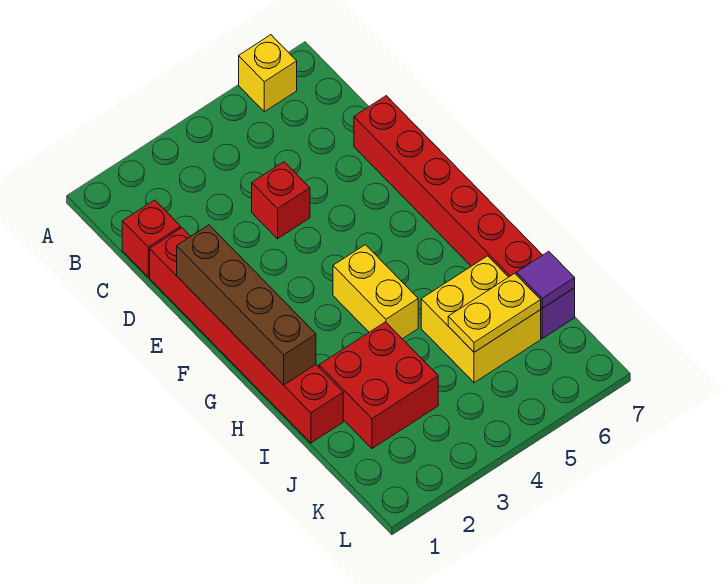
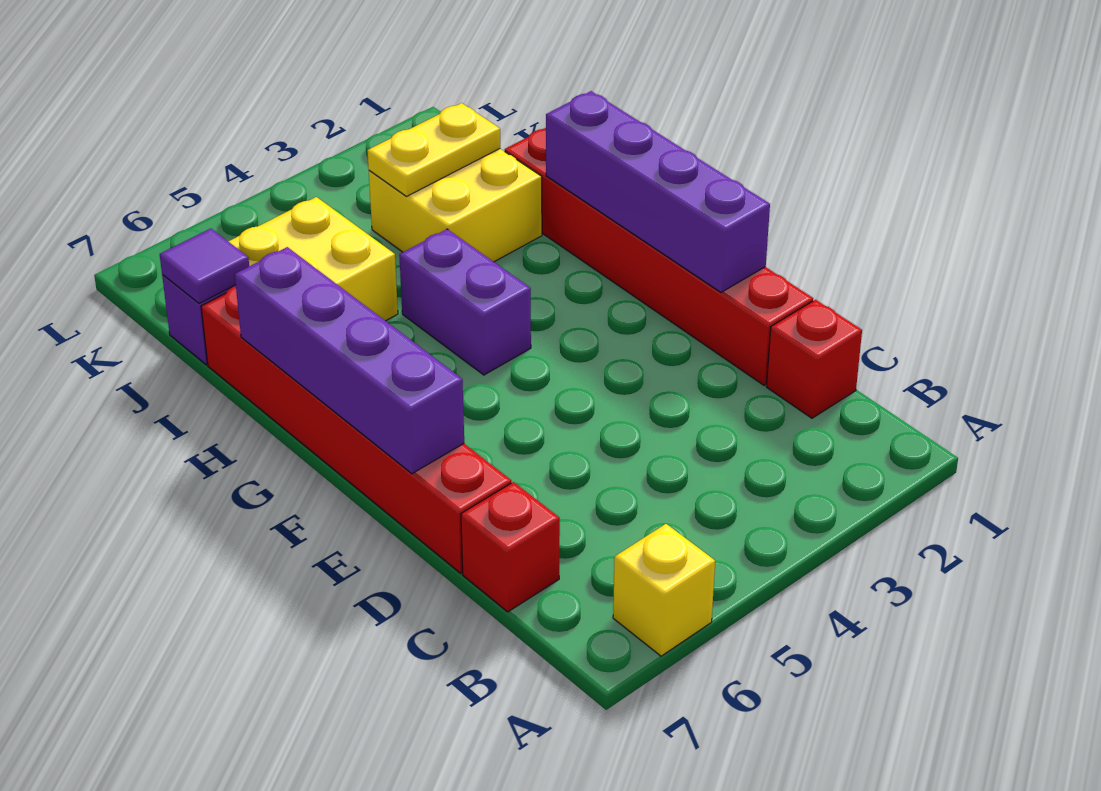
red brick D4 level 1 -> red brick C7 level 1
brown brick E1:H1 level 2 -> purple brick E1:H1 level 2
none -> purple brick E7:H7 level 2
yellow brick G4:H4 level 1 -> purple brick G4:H4 level 1
red brick I2:J3 level 1 -> yellow brick I2:J3 level 1
yellow plate J5:J6 level 2 -> yellow plate J2:J3 level 2

